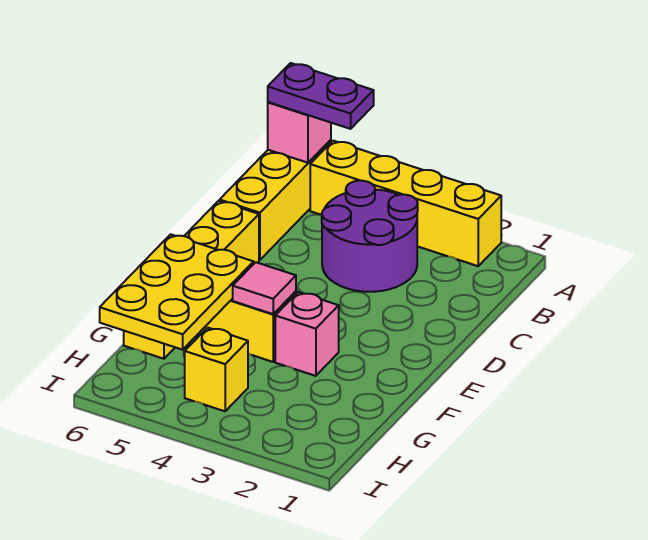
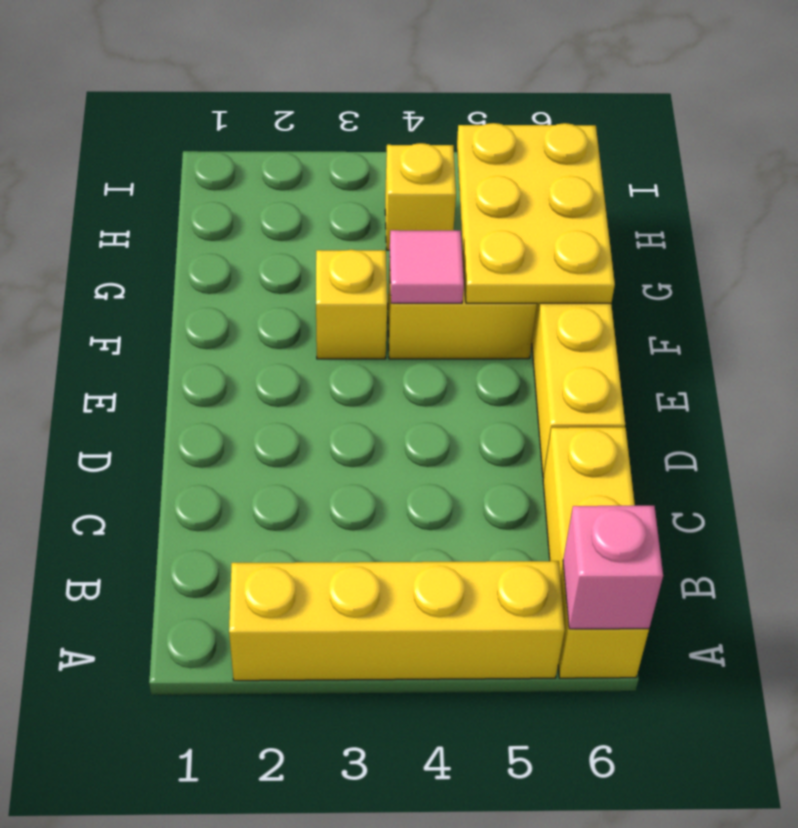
purple plate A5:A6 level 3 -> none
purple round brick B3:C4 level 1 -> none
pink brick F3 level 1 -> yellow brick F3 level 1

